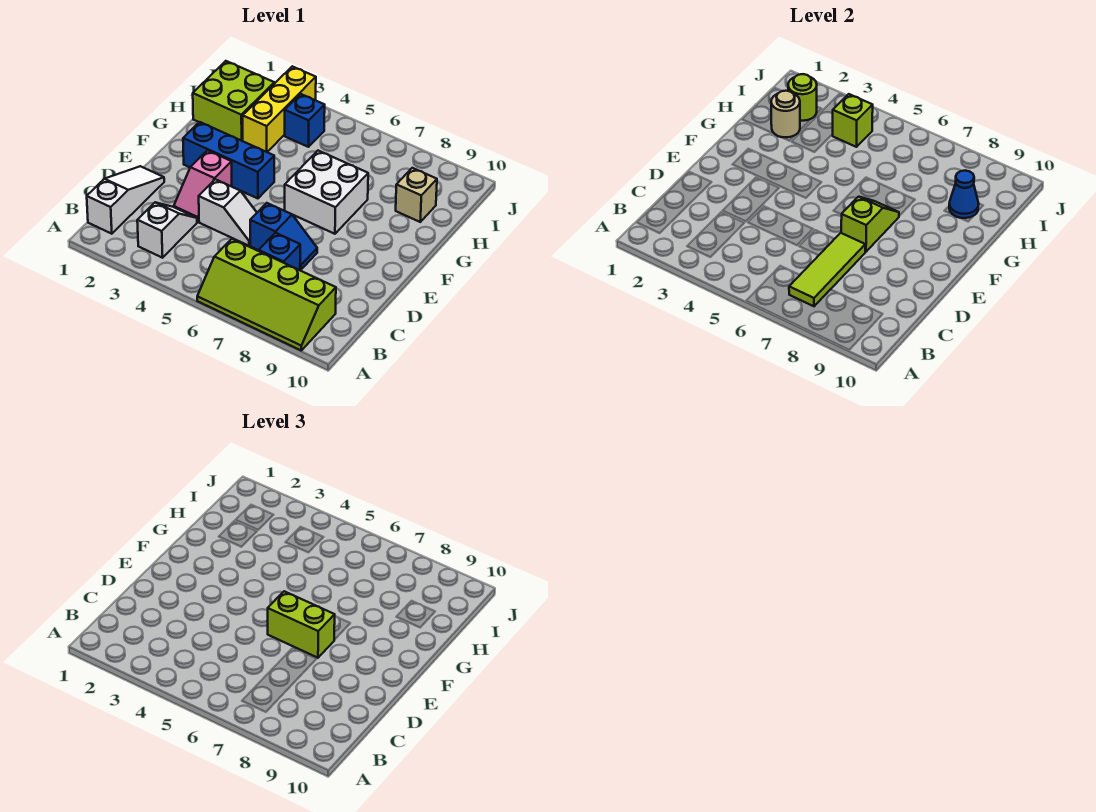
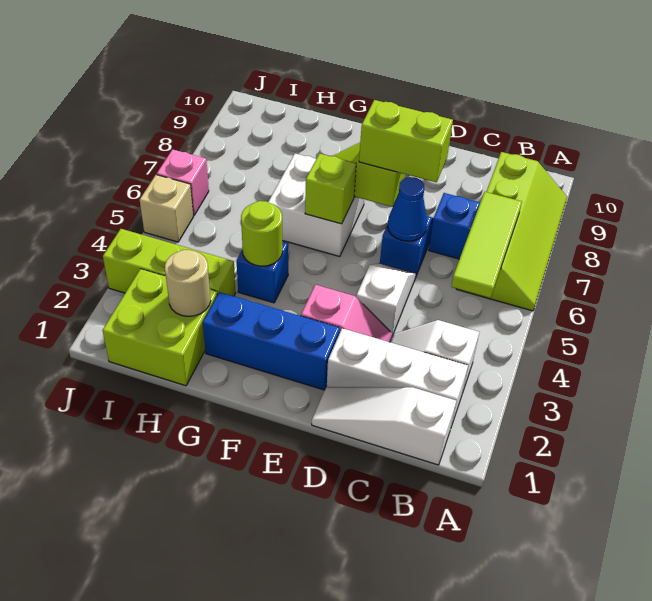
none -> white brick B2:D2 level 1
lime tile B7:D7 level 2 -> lime tile B5:B7 level 2
lime brick E6:E7 level 3 -> lime brick D7:E7 level 3
blue brick F2:F4 level 1 -> blue brick E2:G2 level 1
yellow brick H3:J3 level 1 -> lime brick H3:J3 level 1
tan brick H9 level 1 -> tan brick J5 level 1
blue cone H9 level 2 -> blue cone D6 level 2
lime round brick I2 level 2 -> lime round brick G4 level 2
blue brick I4 level 1 -> blue brick G4 level 1
lime brick I4 level 2 -> lime brick F6 level 2
none -> pink brick J6 level 1

